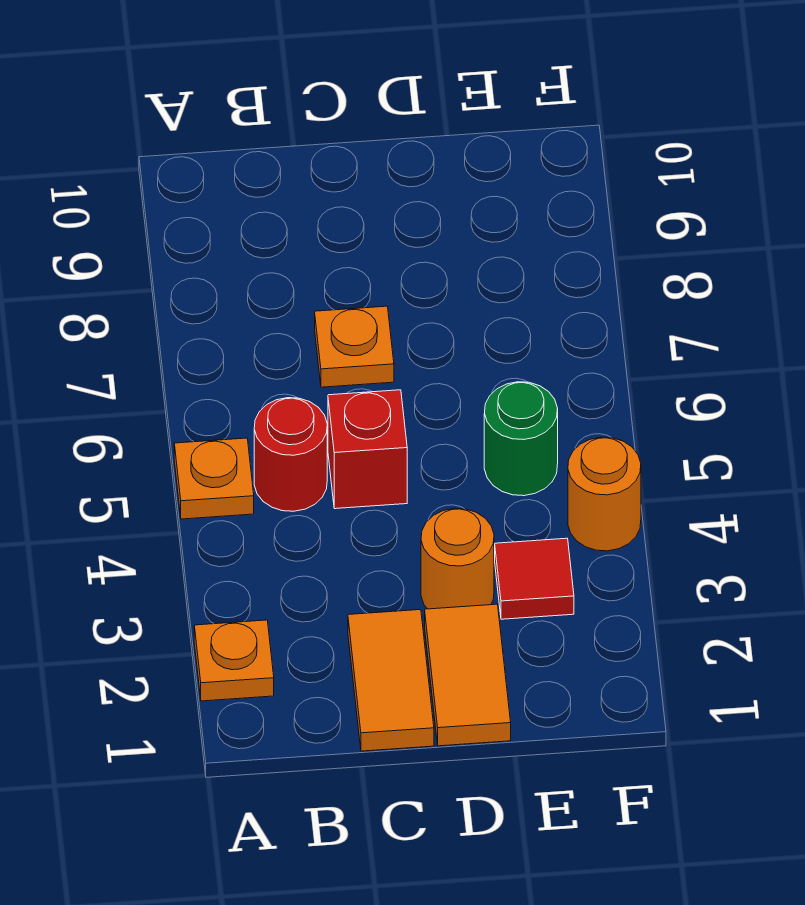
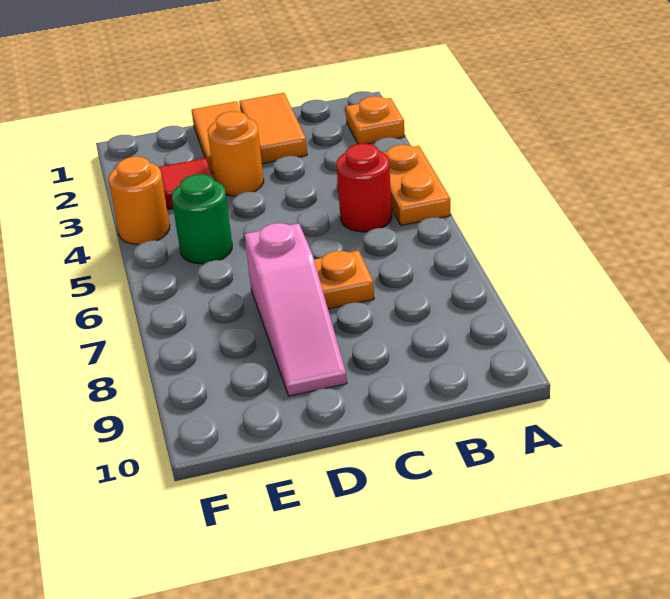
orange plate A5 level 1 -> orange plate A4:A5 level 1
red brick C5 level 1 -> none
none -> pink slope D7:D9 level 1 top 7

